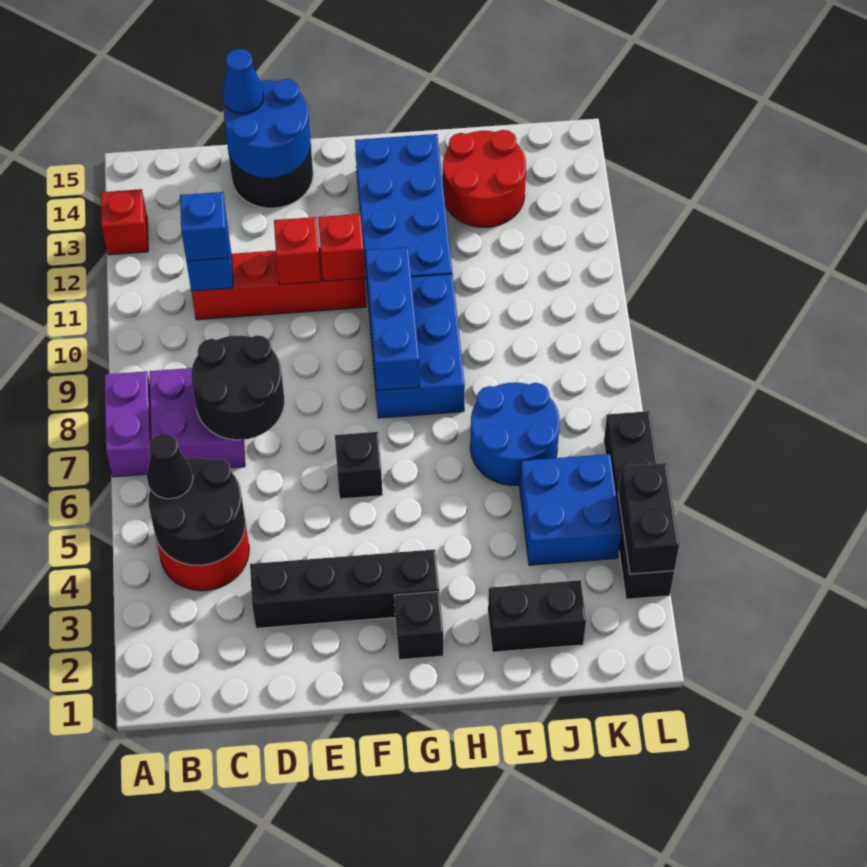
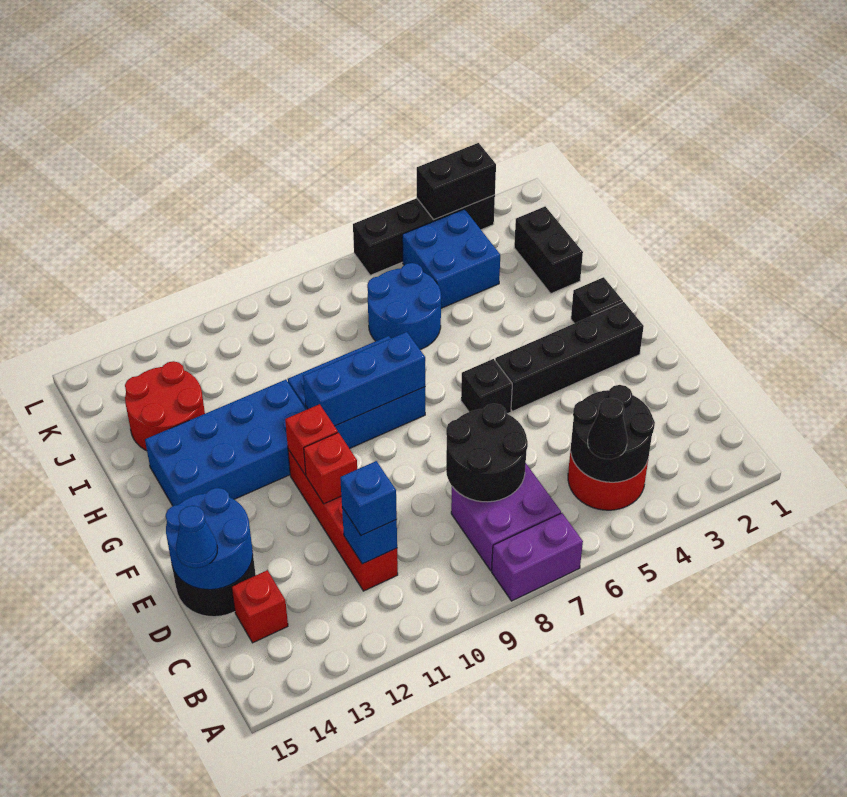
red brick A13 level 1 -> red brick C14 level 1
black brick D3:G3 level 1 -> black brick F2:F5 level 1

